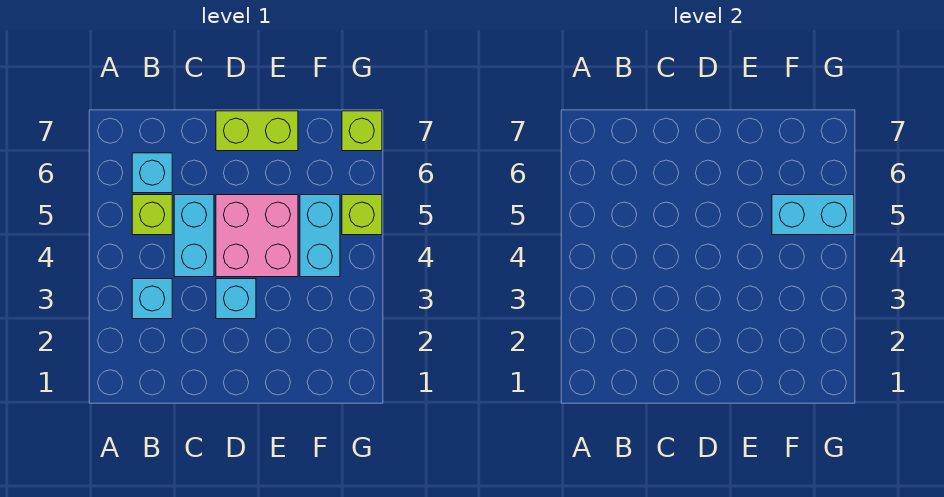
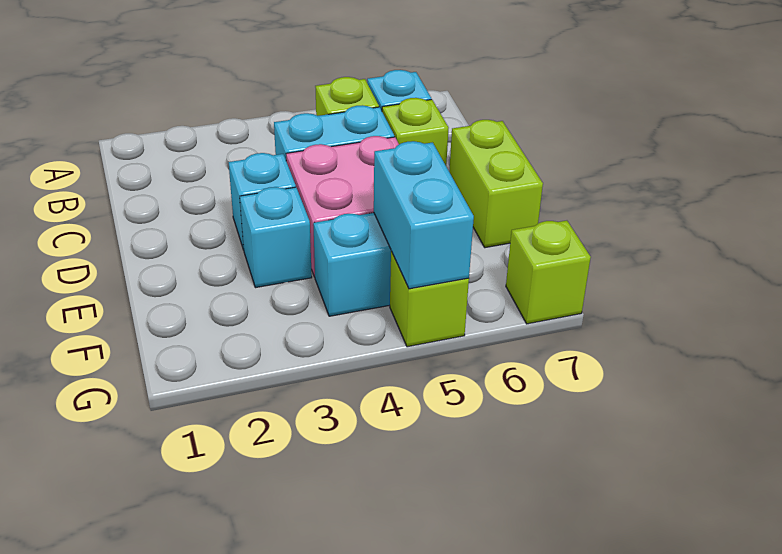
cyan brick B3 level 1 -> cyan brick E3 level 1
none -> lime brick C6 level 1

